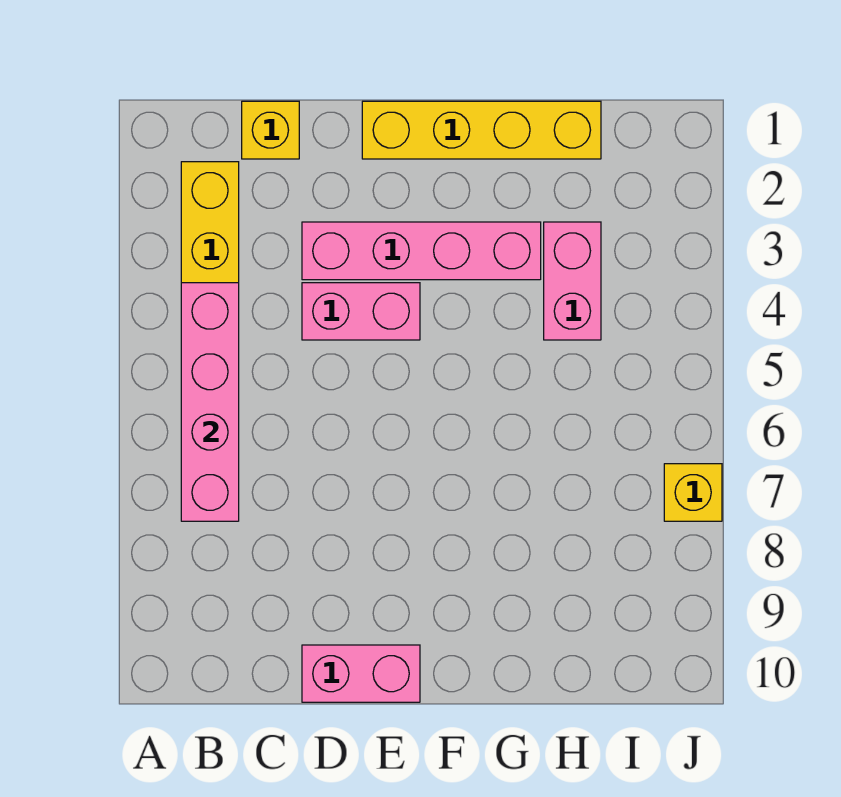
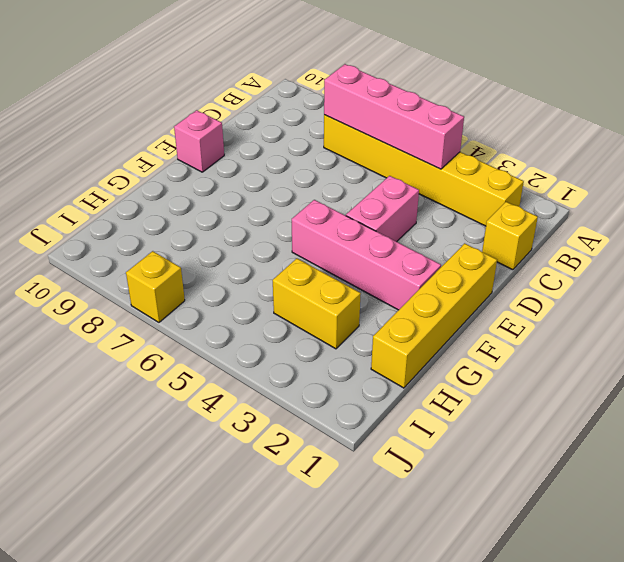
pink brick D3:G3 level 1 -> pink brick F2:F5 level 1
pink brick D10:E10 level 1 -> pink brick E10 level 1
pink brick H3:H4 level 1 -> yellow brick H3:H4 level 1

